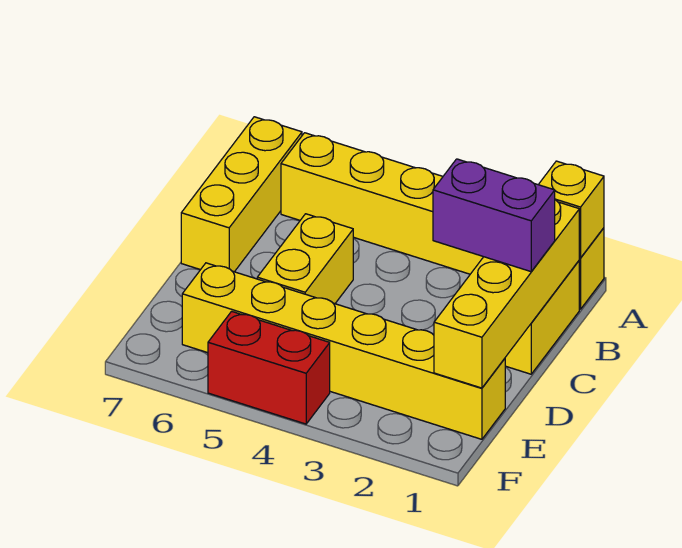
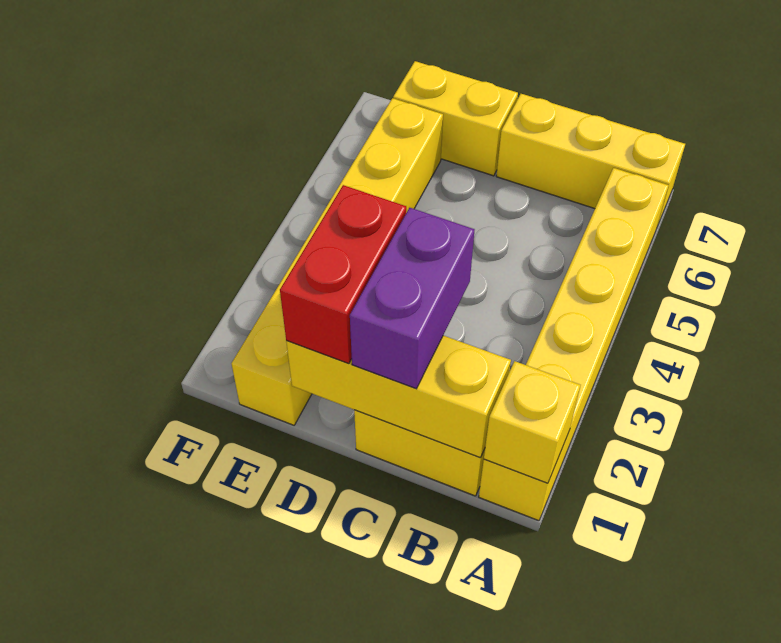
yellow brick B1:E1 level 2 -> yellow brick B1:D1 level 2
yellow brick C5:D5 level 1 -> yellow brick D7:E7 level 1
red brick F4:F5 level 1 -> red brick D1:D2 level 3

